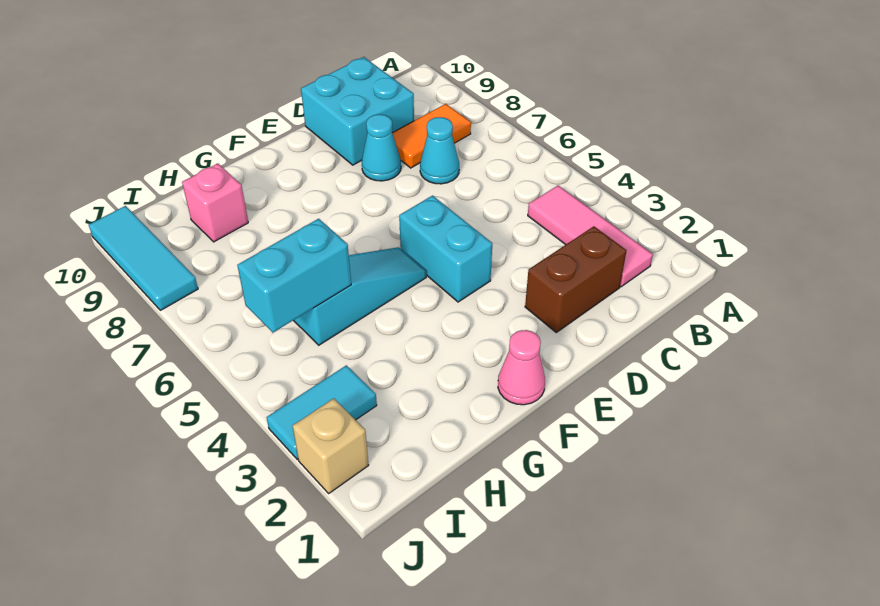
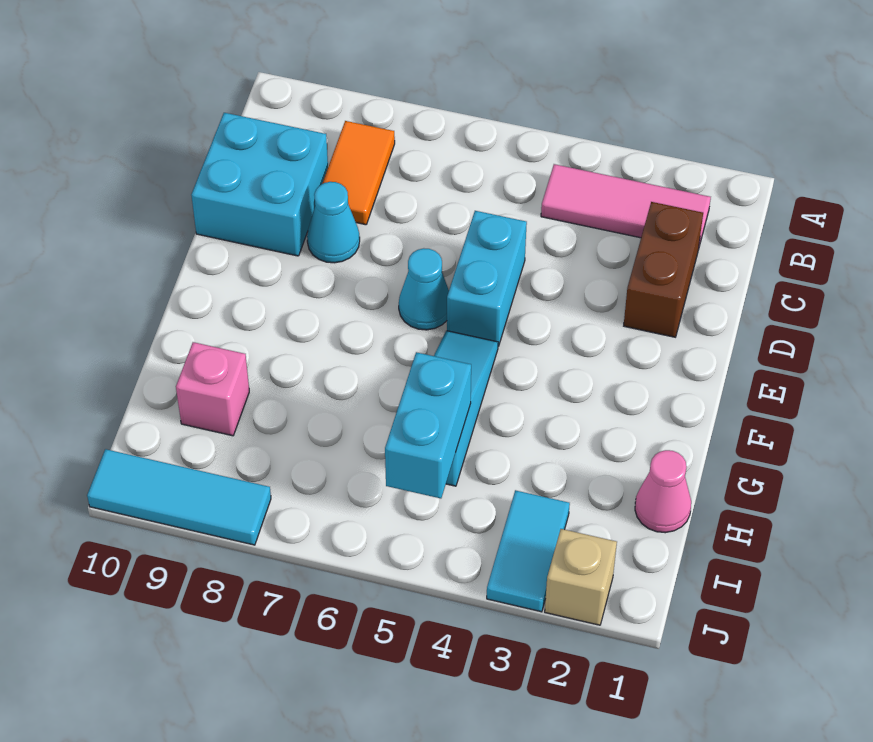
cyan cone C7 level 1 -> cyan cone E6 level 1
cyan brick E4:E5 level 1 -> cyan brick D5:E5 level 1
pink cone F1 level 1 -> pink cone H1 level 1

